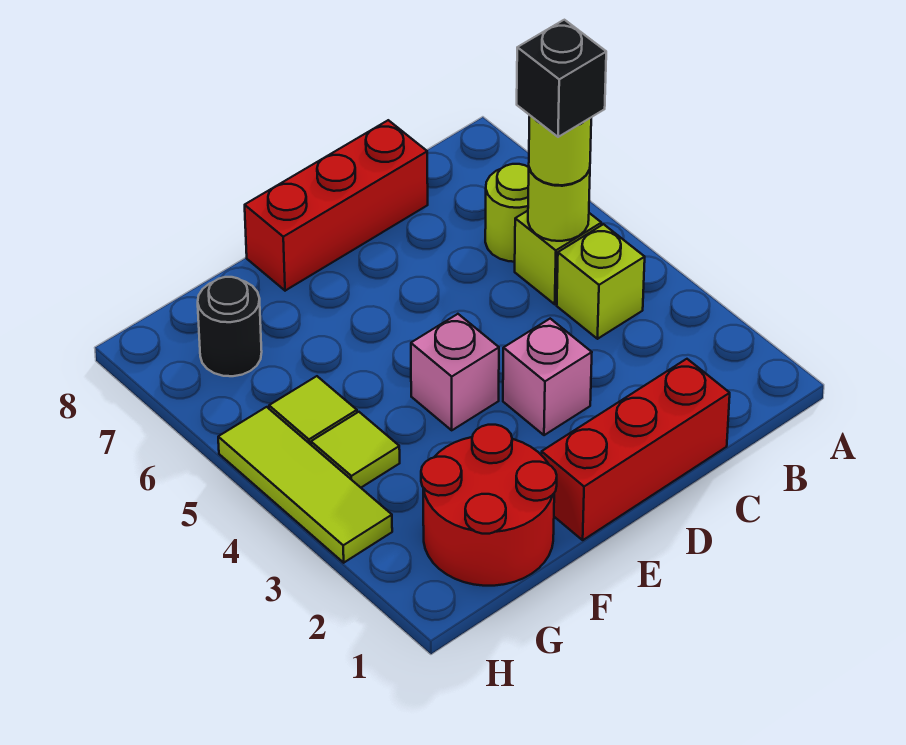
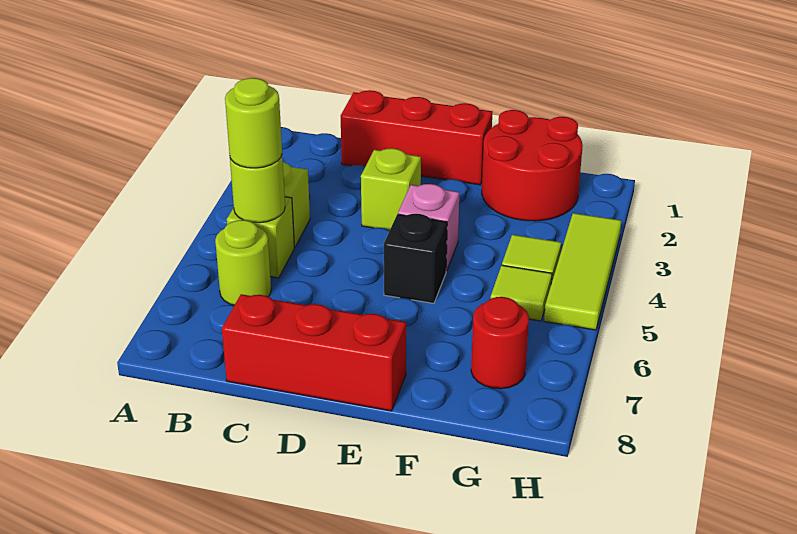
black brick B5 level 4 -> black brick E5 level 1
pink brick D3 level 1 -> lime brick D3 level 1
black round brick G7 level 1 -> red round brick G7 level 1

